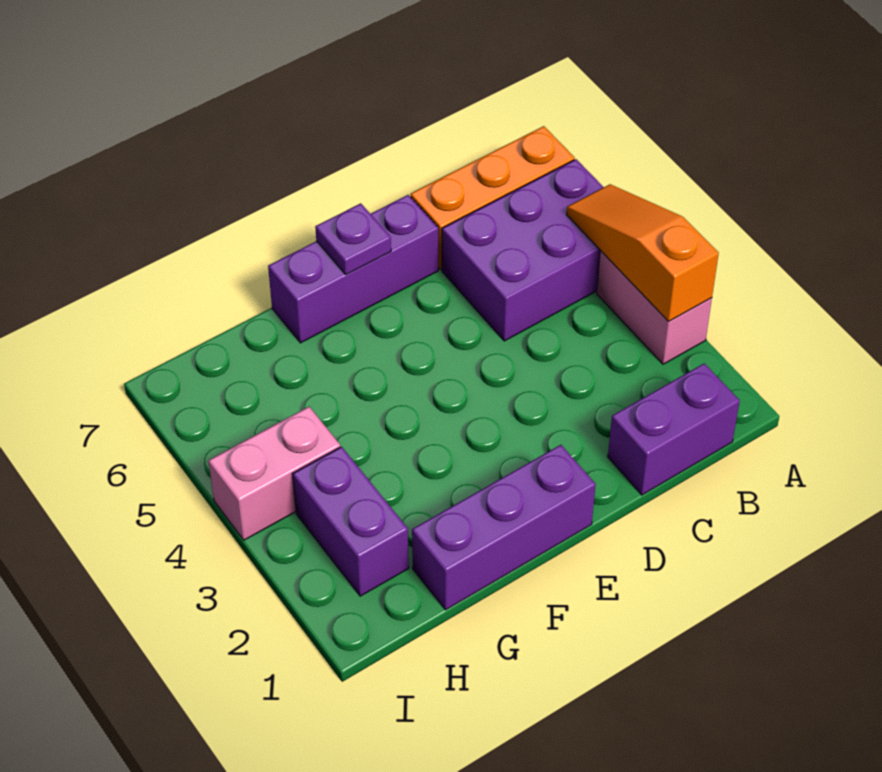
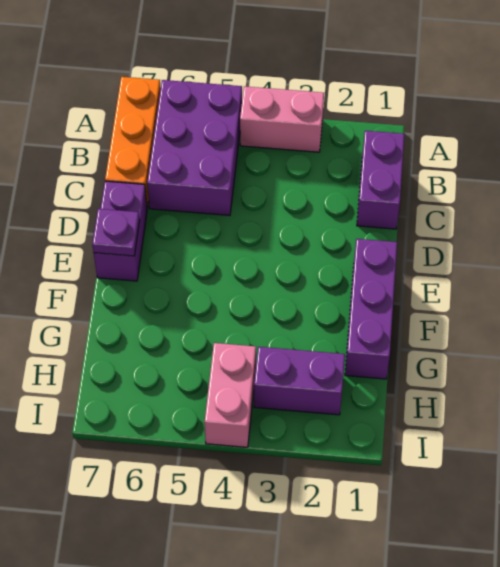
orange slope A3:A5 level 2 top 3 -> none
purple brick D7:F7 level 1 -> purple brick D7:E7 level 1

